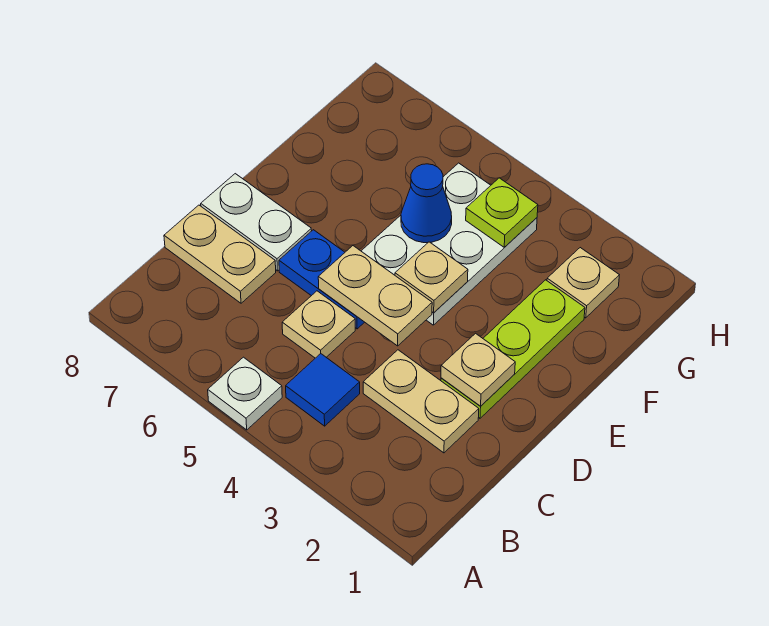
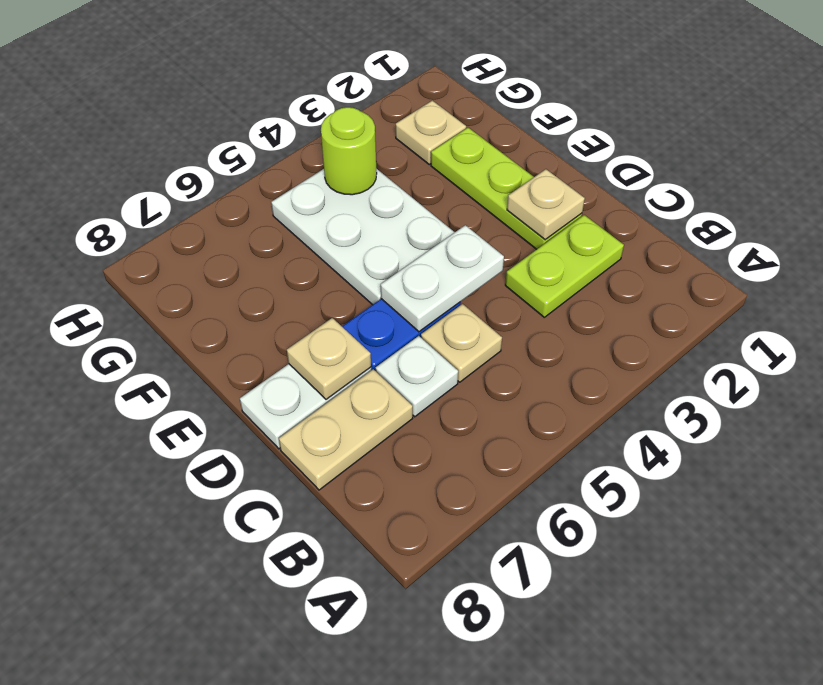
white plate A5 level 1 -> white plate C6 level 1
blue tile B4 level 1 -> none
tan plate C2:C3 level 1 -> lime plate C2:C3 level 1
tan plate D4:D5 level 2 -> white plate D4:D5 level 2
tan plate E4 level 2 -> tan plate D7 level 2
blue cone F5 level 2 -> none
lime plate G4 level 2 -> lime round brick G4 level 2

